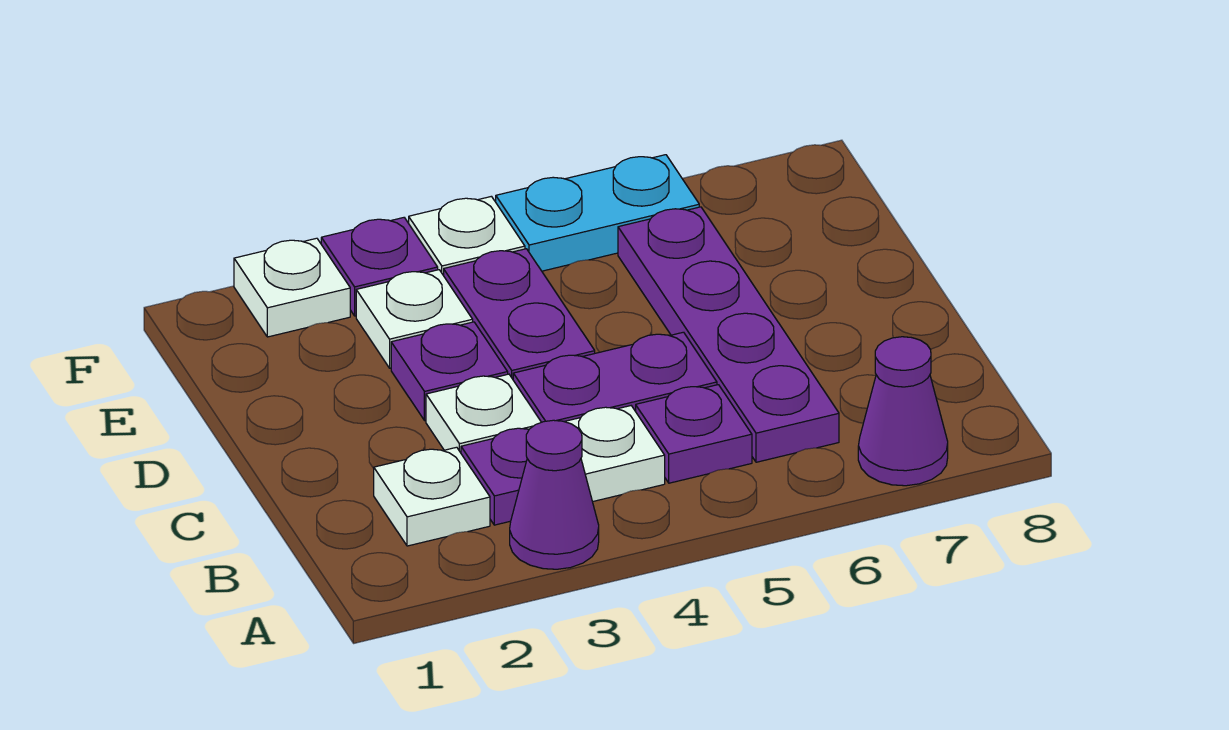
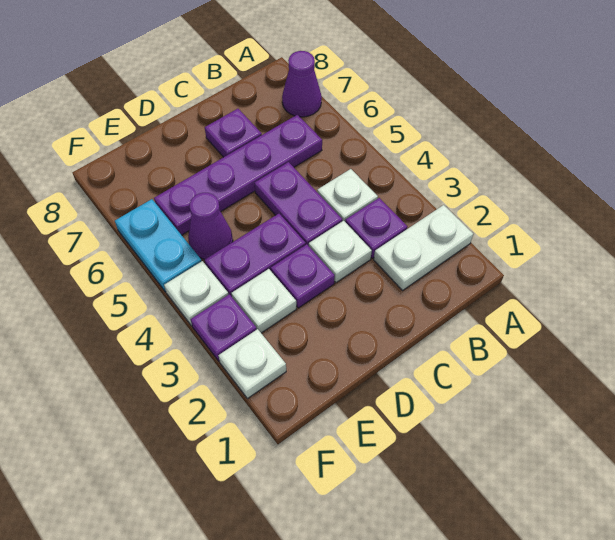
purple cone A3 level 1 -> purple cone E5 level 1
white plate B2 level 1 -> white plate A2:B2 level 1
purple plate B5 level 1 -> purple plate C7 level 1

